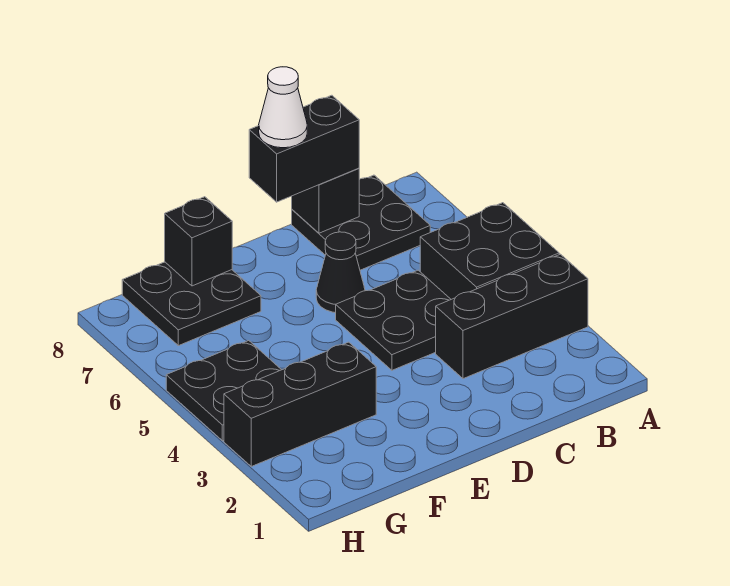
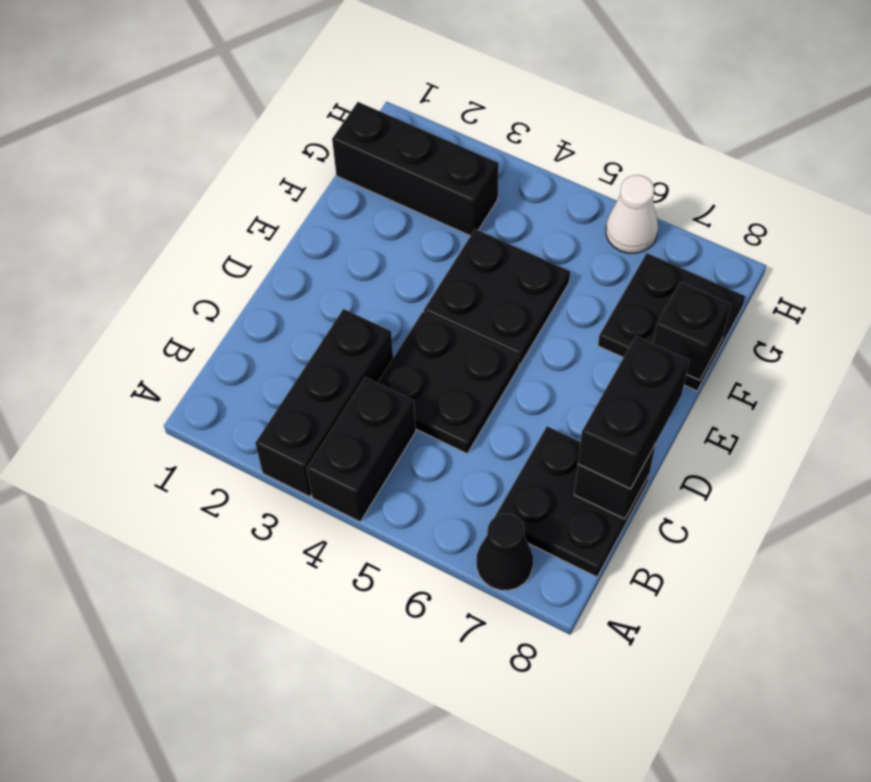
black brick A4:B5 level 1 -> black brick A4:B4 level 1
black cone D6 level 1 -> black cone A7 level 1
white cone D8 level 4 -> white cone H6 level 1
black brick F3:H3 level 1 -> black brick G1:G3 level 1
black plate G4:H5 level 1 -> black plate E4:F5 level 1

